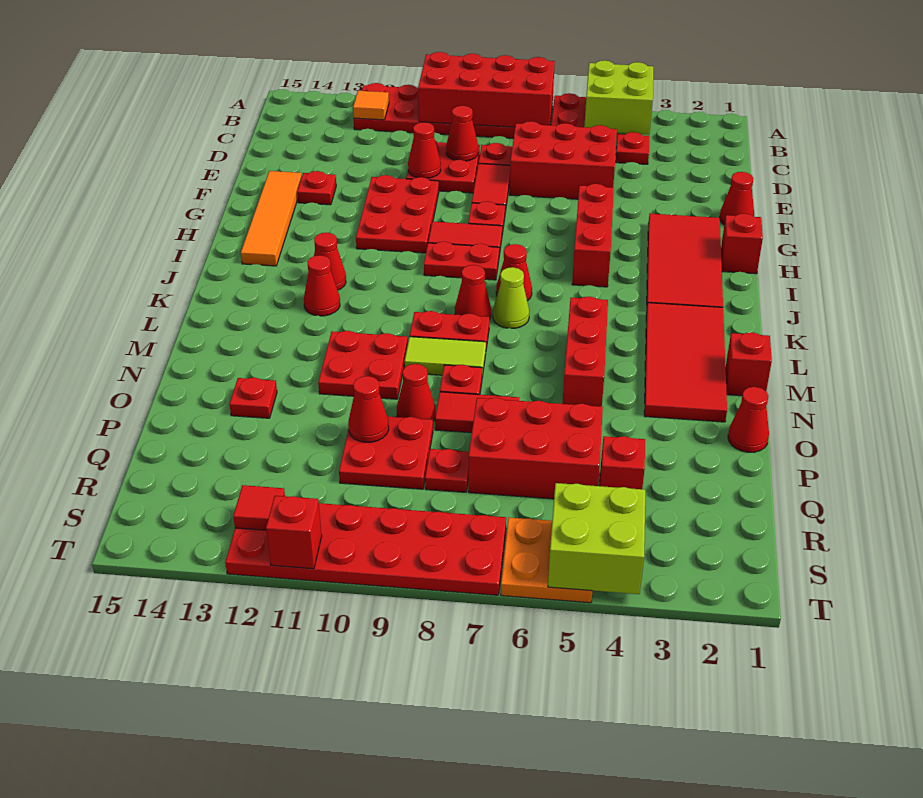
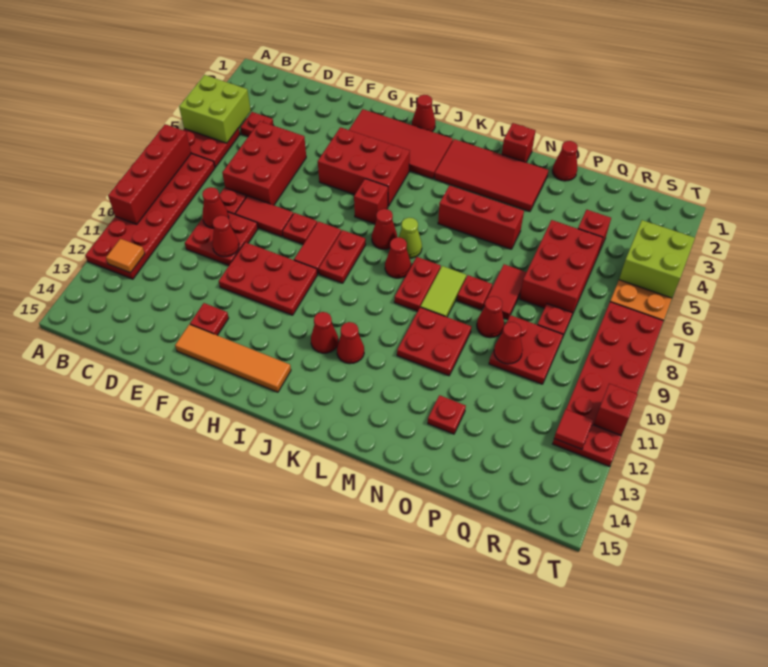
red brick A7:B10 level 2 -> red brick A7:A10 level 2
red cone F1 level 1 -> red cone I1 level 1
red brick G5:I5 level 1 -> red brick G4:I5 level 1
red brick H1 level 1 -> red brick I6 level 1

